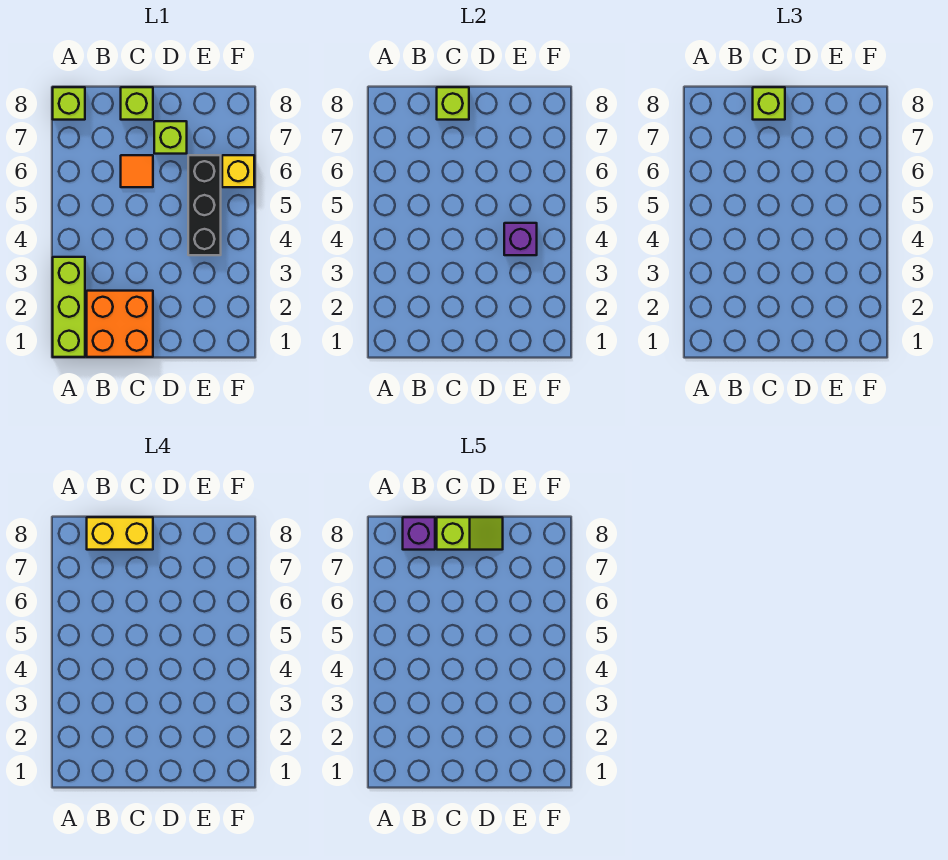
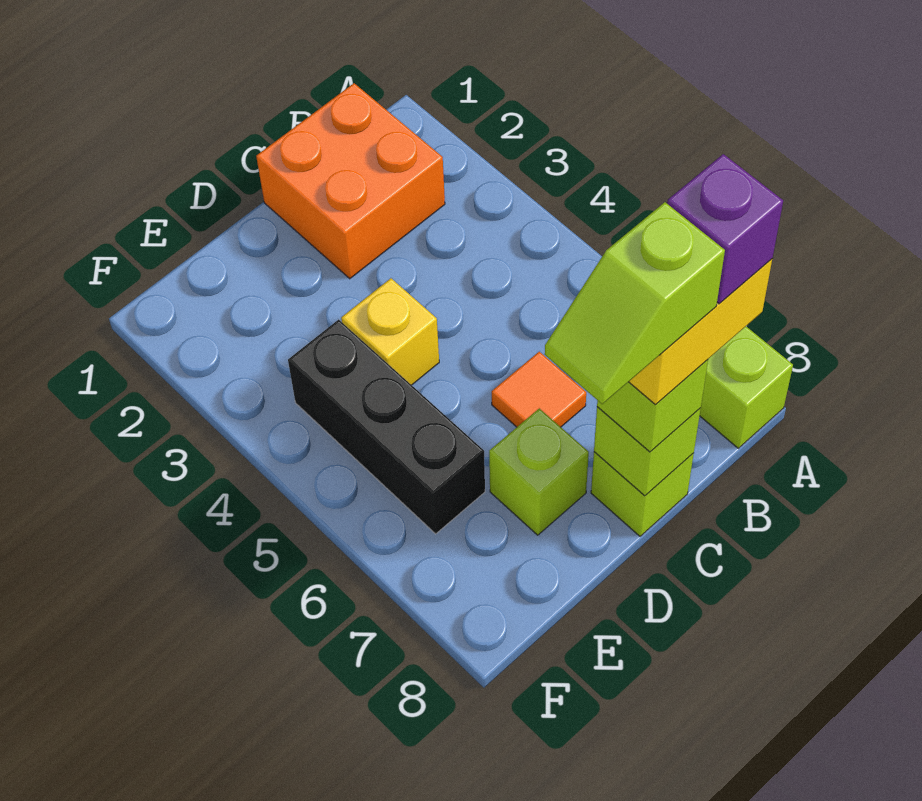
lime brick A1:A3 level 1 -> none
purple brick E4 level 2 -> none
yellow brick F6 level 1 -> yellow brick D4 level 1

